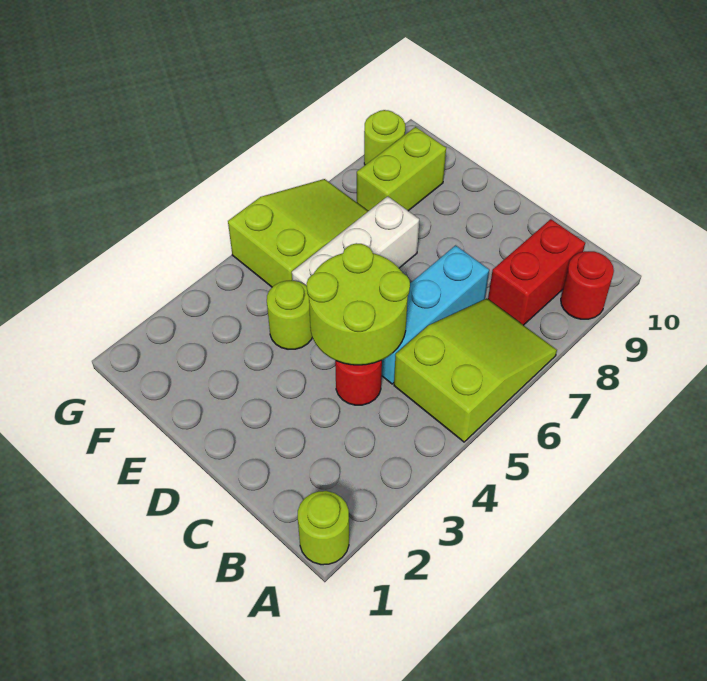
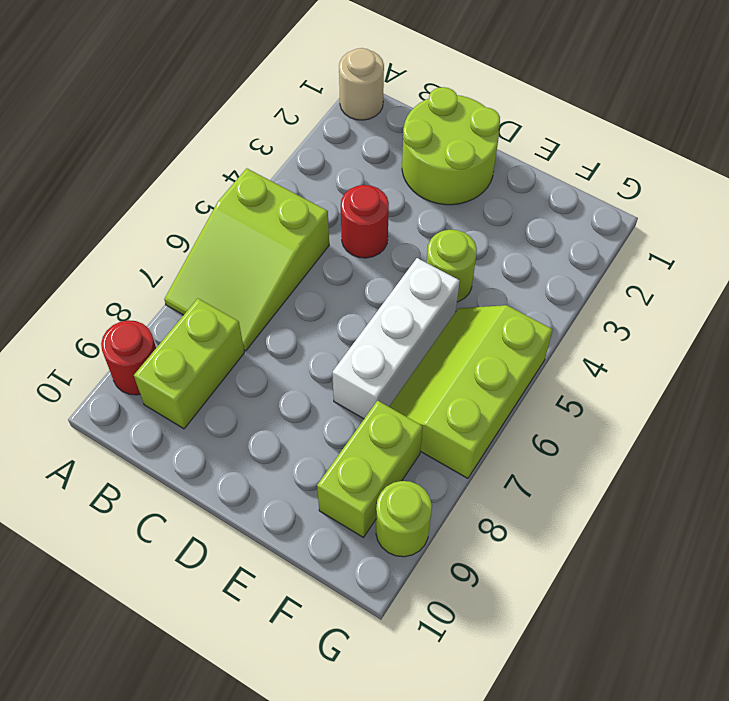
lime round brick A1 level 1 -> tan round brick A1 level 1
red brick B8:B9 level 1 -> lime brick B8:B9 level 1
lime round brick C4:D5 level 2 -> lime round brick C1:D2 level 1
cyan brick C5:C7 level 1 -> none
lime slope F5:G7 level 1 top 5 -> lime slope F5:G7 level 1 top G

